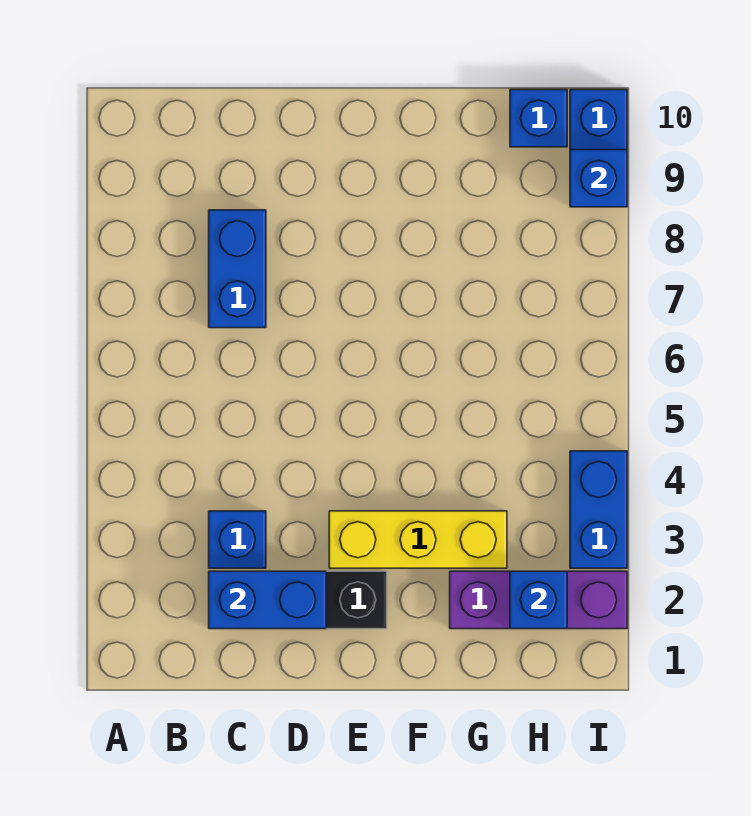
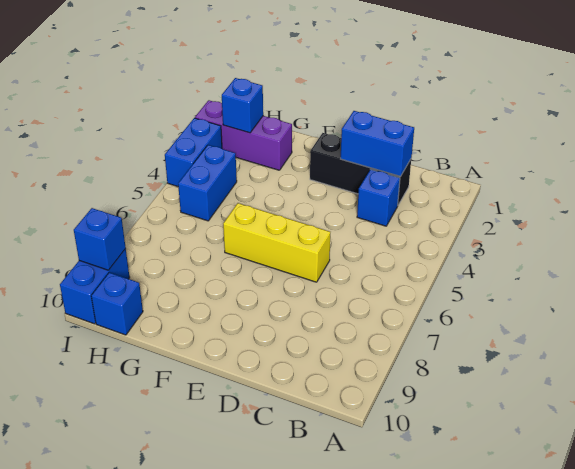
blue brick C7:C8 level 1 -> blue brick H4:H5 level 1
yellow brick E3:G3 level 1 -> yellow brick D6:F6 level 1

